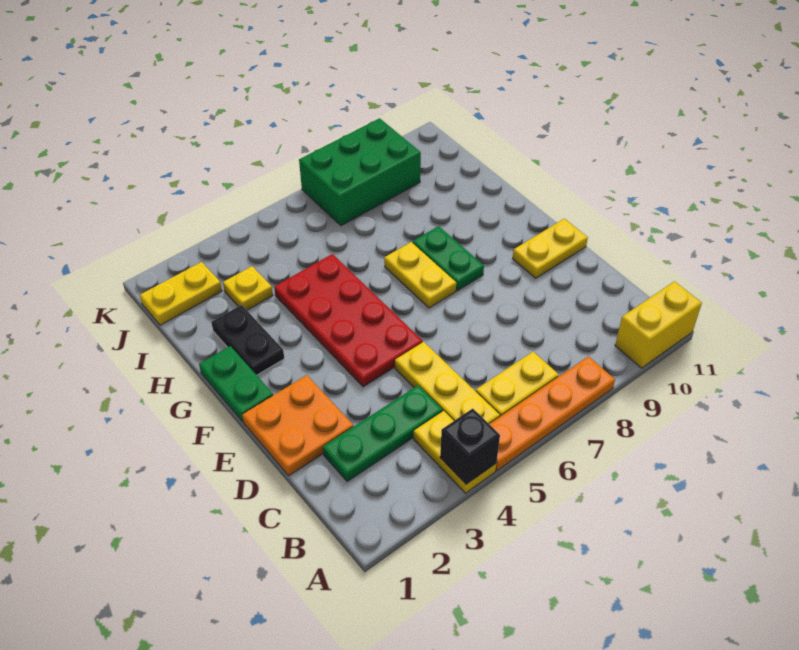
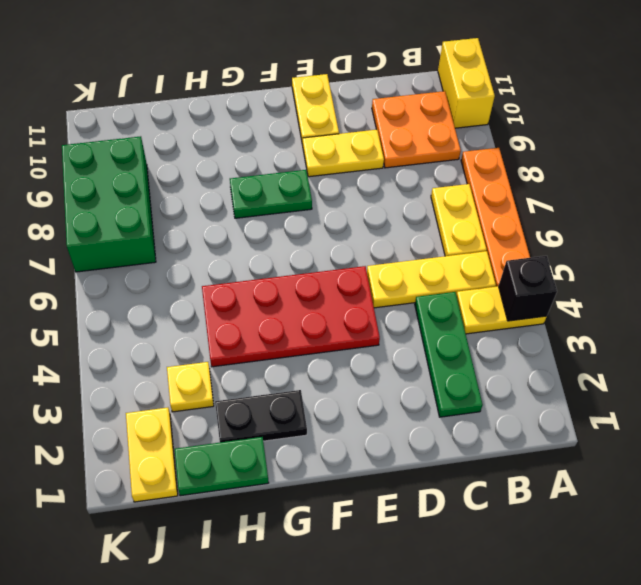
orange plate D1:E2 level 1 -> orange plate B9:C10 level 1
green plate F1:G1 level 1 -> green plate H1:I1 level 1
yellow plate F7:G7 level 1 -> yellow plate D9:E9 level 1

